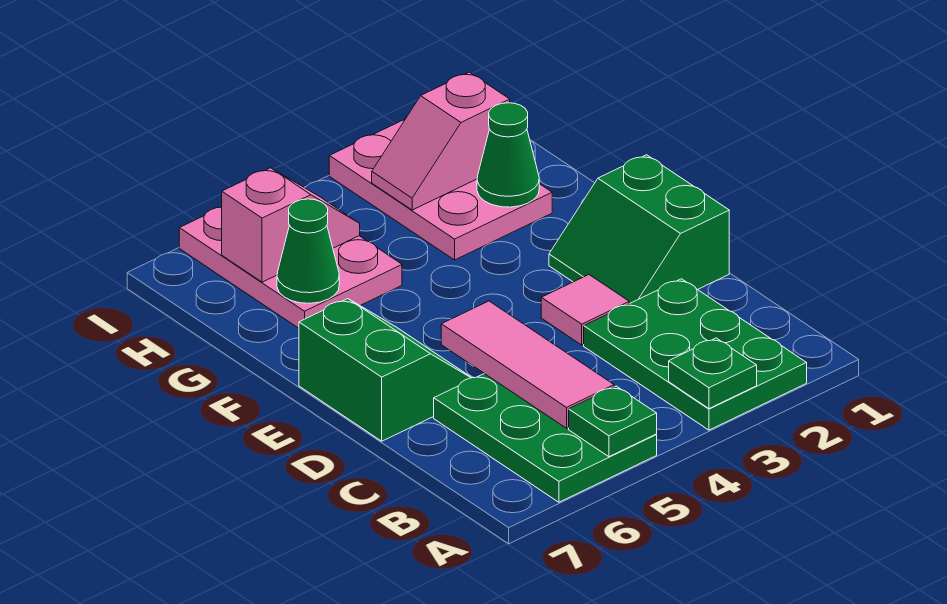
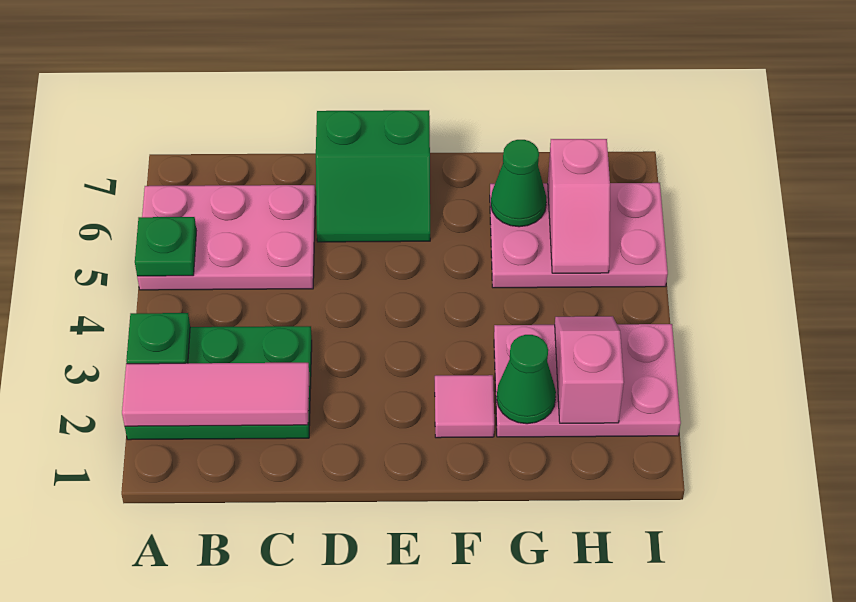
green plate A5:C6 level 1 -> pink plate A5:C6 level 1
pink tile B5:D5 level 2 -> pink tile A2:C2 level 2
green slope D1:E2 level 1 top 1 -> none
pink tile D3 level 1 -> pink tile F2 level 1

